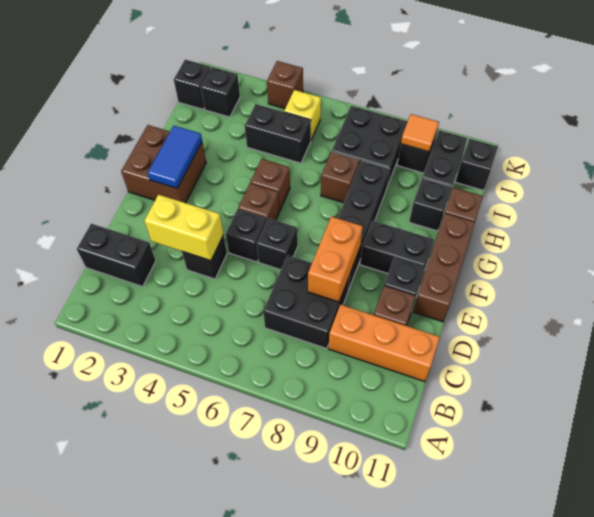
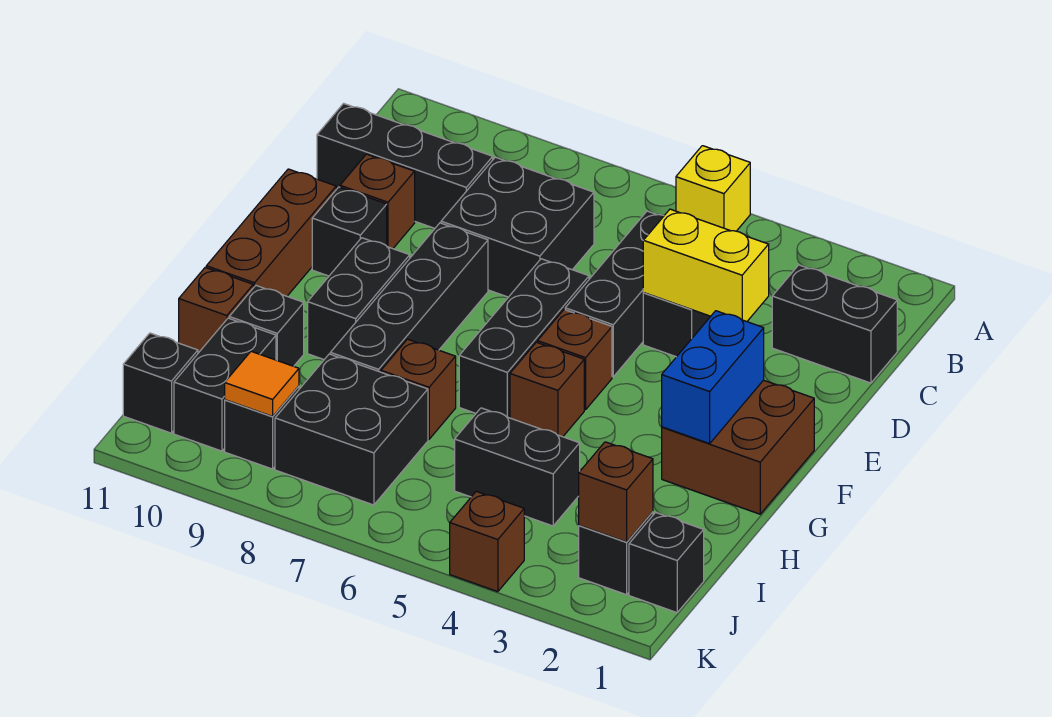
orange brick C9:C11 level 1 -> black brick C9:C11 level 1
orange brick D8:E8 level 2 -> none
black brick E5 level 1 -> black brick C5:E5 level 1
black brick E6 level 1 -> black brick E6:G6 level 1
blue tile F2:G2 level 2 -> blue brick F2:G2 level 2
black brick F9:F10 level 1 -> black brick F9:G9 level 1
none -> brown brick J2 level 2
yellow brick J5 level 1 -> yellow brick A5 level 1

